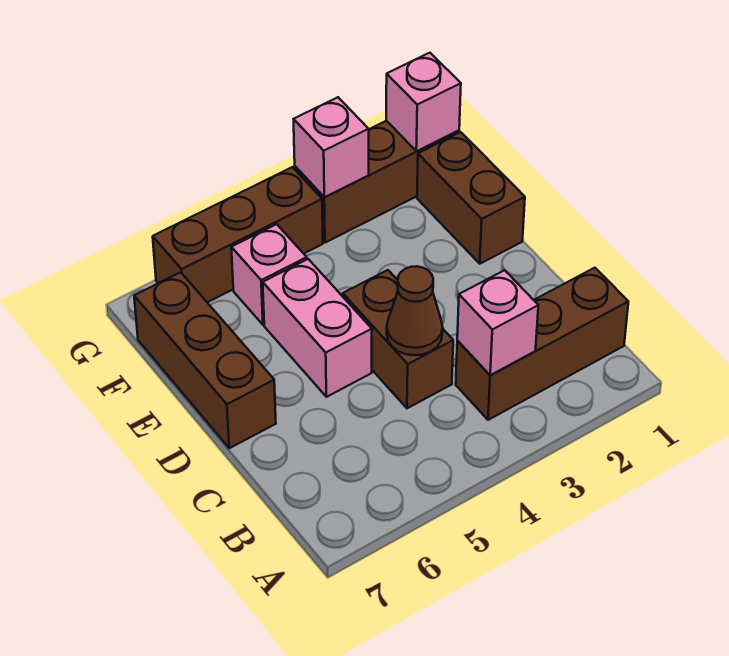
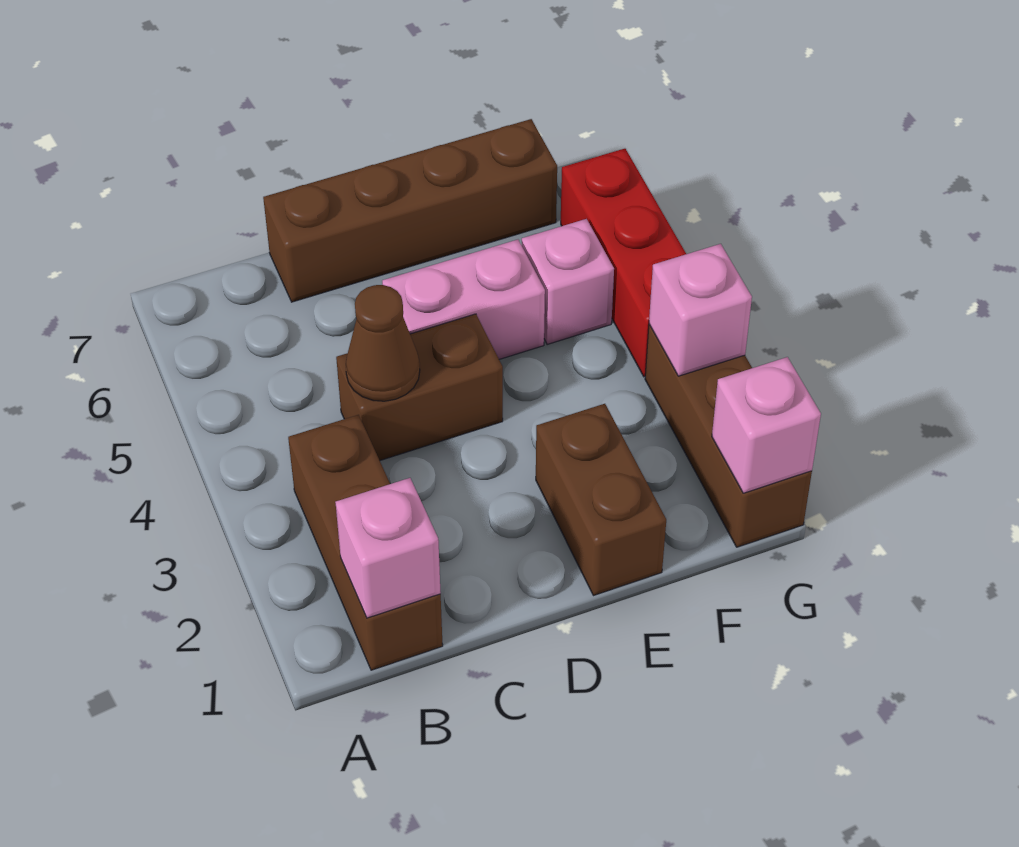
pink brick B3 level 2 -> pink brick B1 level 2
brown brick D7:F7 level 1 -> brown brick C7:F7 level 1
brown brick E1:F1 level 1 -> brown brick E1:E2 level 1
brown brick G4:G6 level 1 -> red brick G4:G6 level 1

